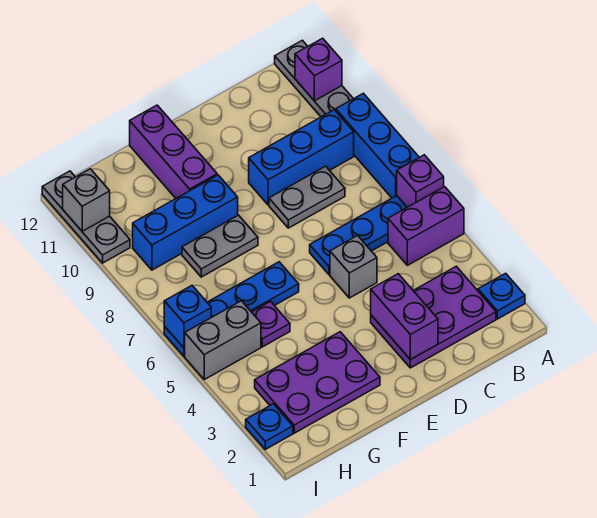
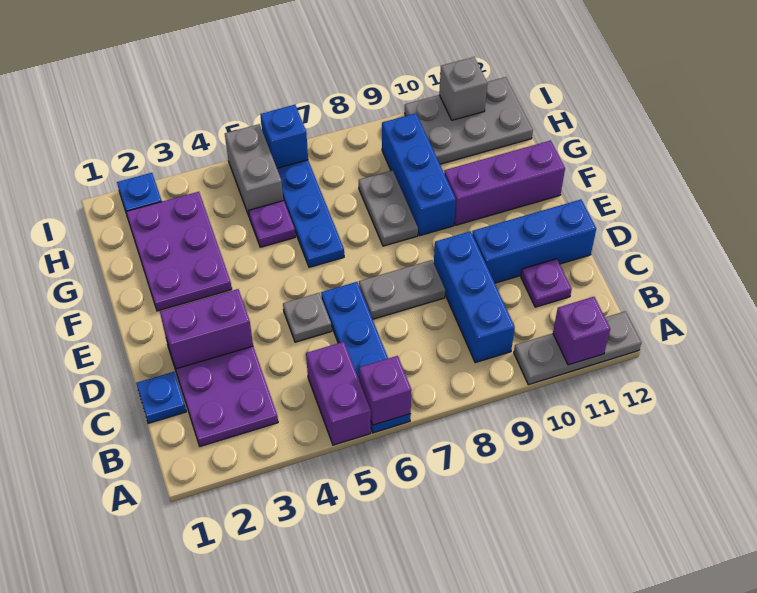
blue plate A2 level 1 -> blue plate C1 level 1
blue brick A7:A9 level 1 -> blue brick D10:D12 level 1
grey plate C8:D8 level 1 -> grey plate D7:D8 level 1
none -> purple plate C11 level 1
grey brick D5 level 1 -> grey plate D5 level 1
grey plate I10:I12 level 1 -> grey plate H10:I12 level 1

